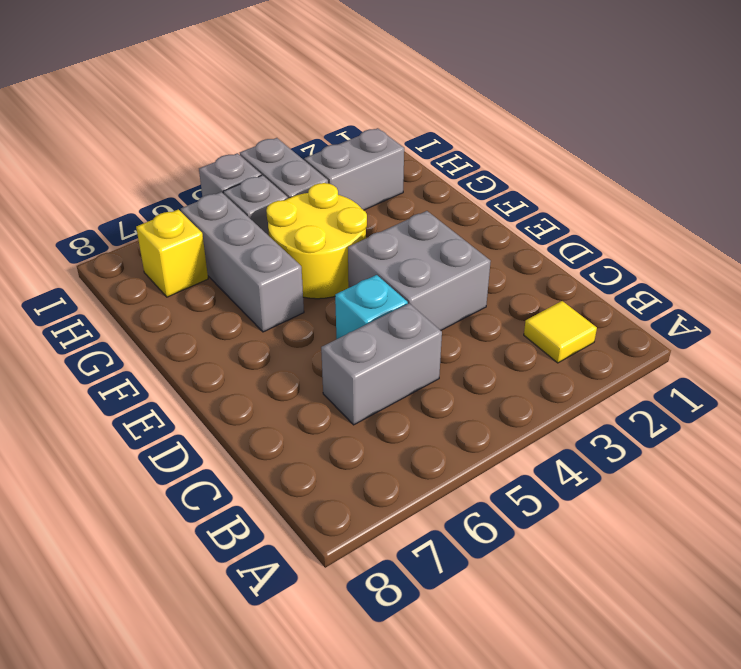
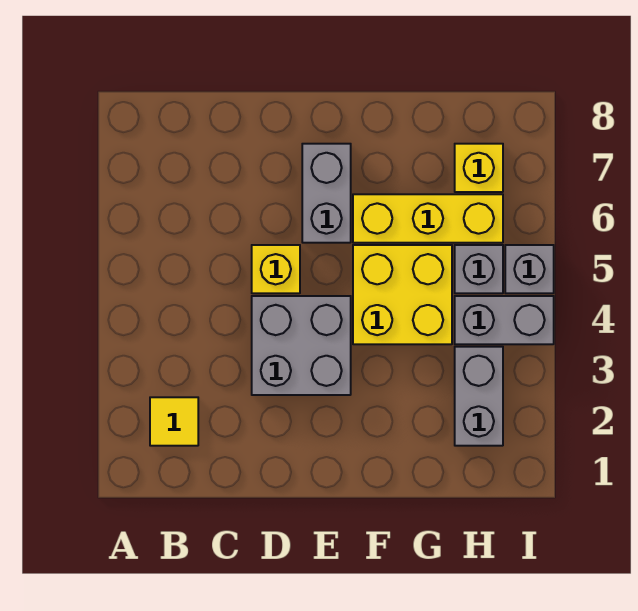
grey brick C5:C6 level 1 -> grey brick E6:E7 level 1
cyan brick D5 level 1 -> yellow brick D5 level 1
yellow round brick F4:G5 level 1 -> yellow brick F4:G5 level 1
grey brick F6:H6 level 1 -> yellow brick F6:H6 level 1

